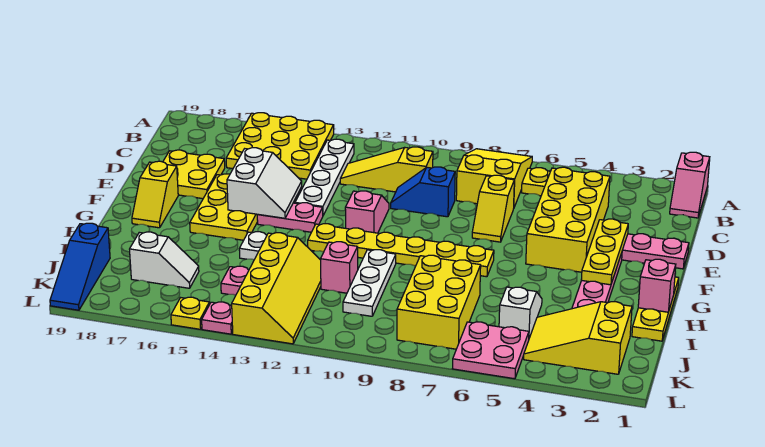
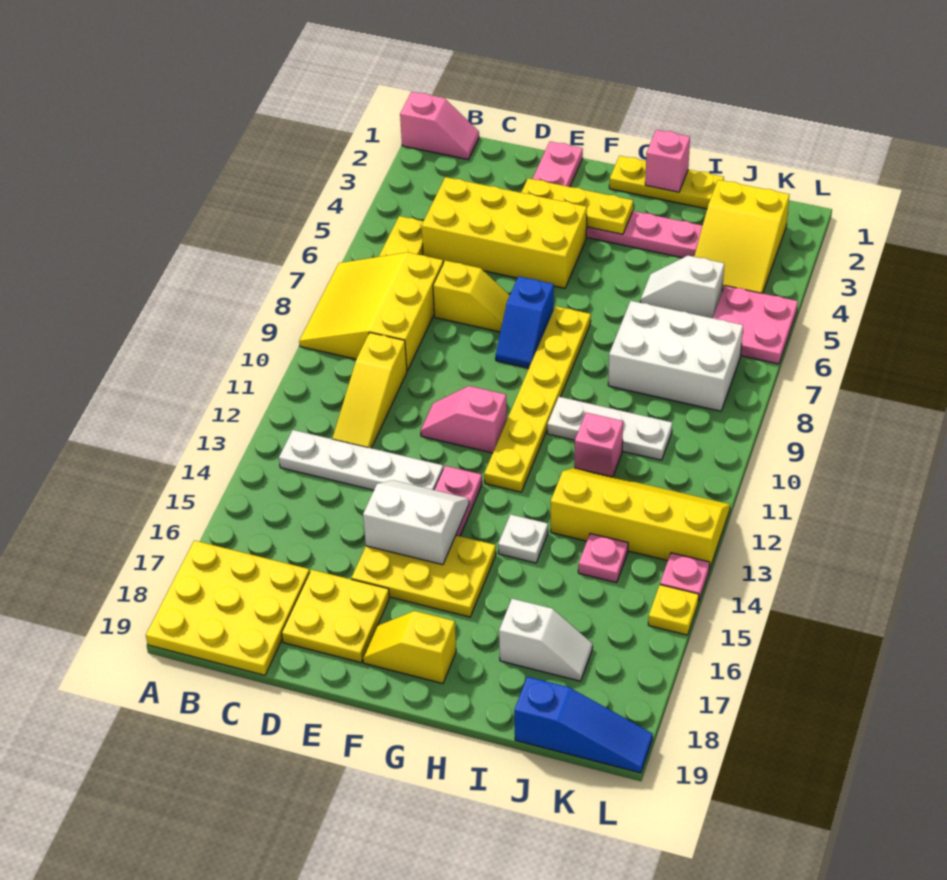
yellow slope A7:C8 level 1 top C -> yellow slope A7:C9 level 1 top C
yellow plate A14:C16 level 1 -> yellow plate A17:C19 level 1
blue slope D9:D10 level 1 top 9 -> blue slope F7:F8 level 1 top 7
yellow slope F18:G18 level 1 top F -> yellow slope F18:G18 level 1 top G
yellow brick I7:K8 level 1 -> white brick I7:K8 level 1
white slope J16:J17 level 1 top 17 -> white slope I17:J17 level 1 top I

